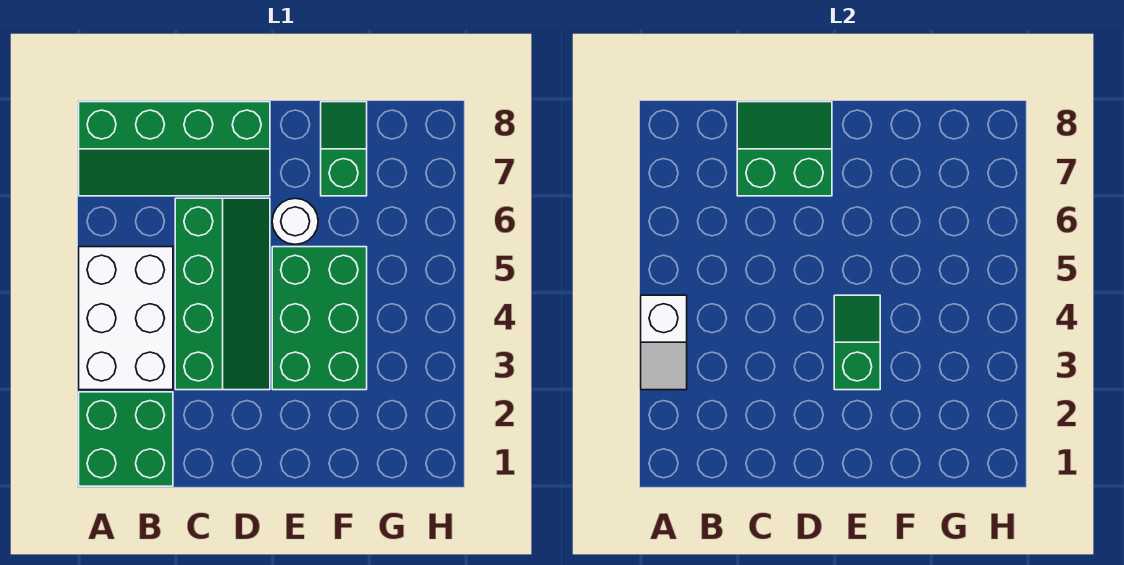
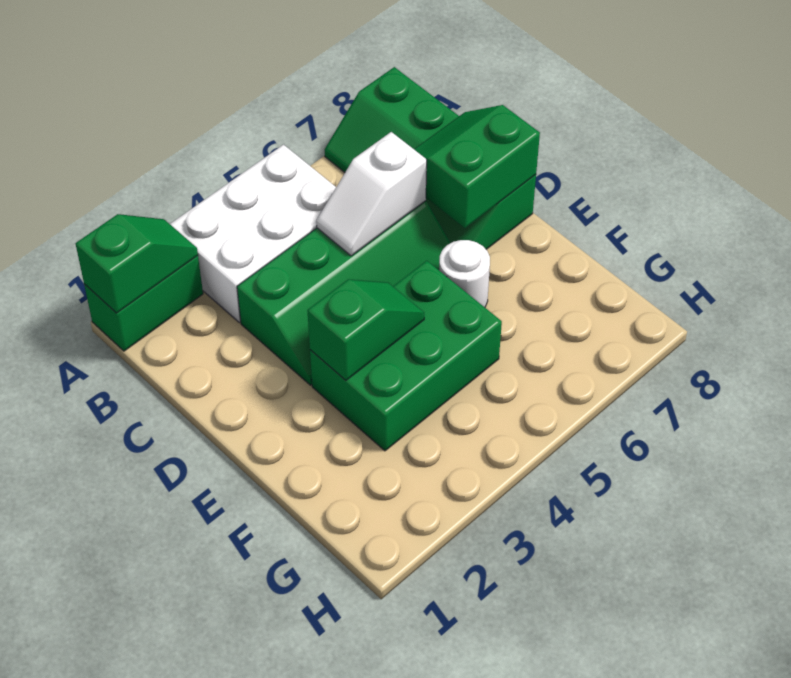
green brick A1:B2 level 1 -> green brick A1:A2 level 1
white slope A3:A4 level 2 top 4 -> white slope C5:C6 level 2 top 6
green slope C7:D8 level 2 top 7 -> green slope C7:D8 level 2 top D
green slope F7:F8 level 1 top 7 -> green slope A1:A2 level 2 top 1

